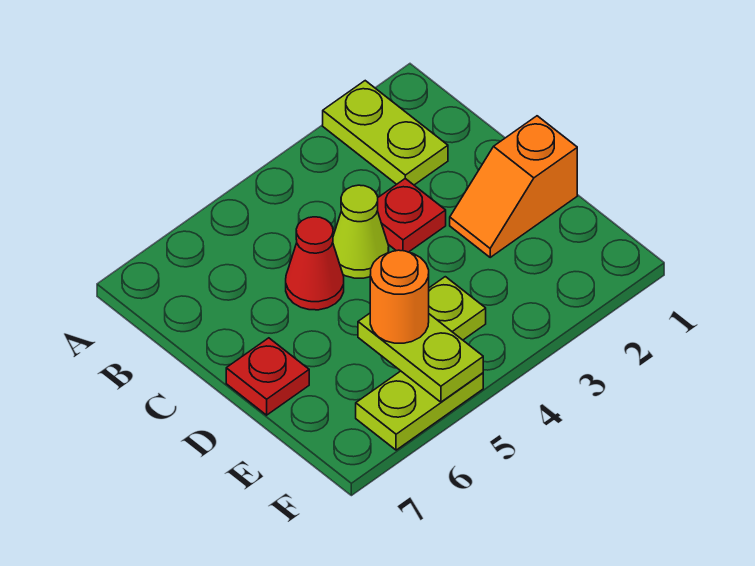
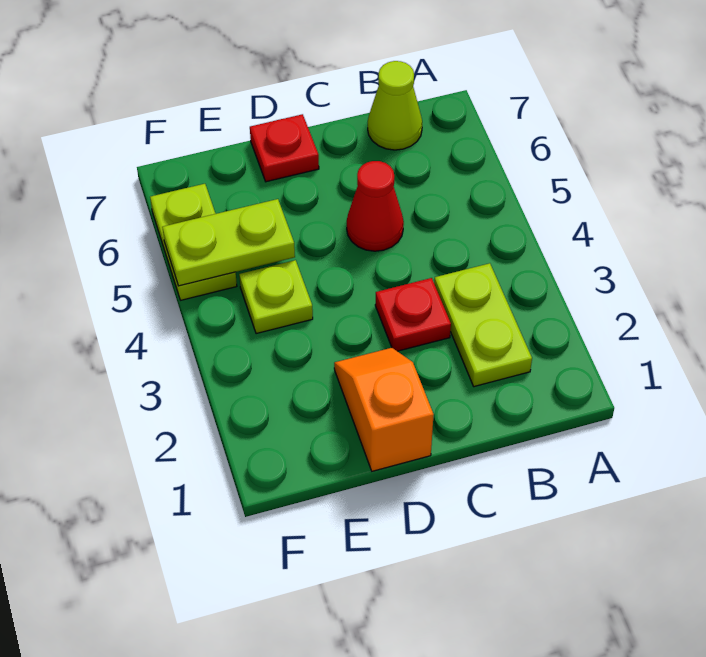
lime plate A2:B2 level 1 -> lime plate B2:B3 level 1
lime cone C4 level 1 -> lime cone B7 level 1
orange round brick E5 level 3 -> none

